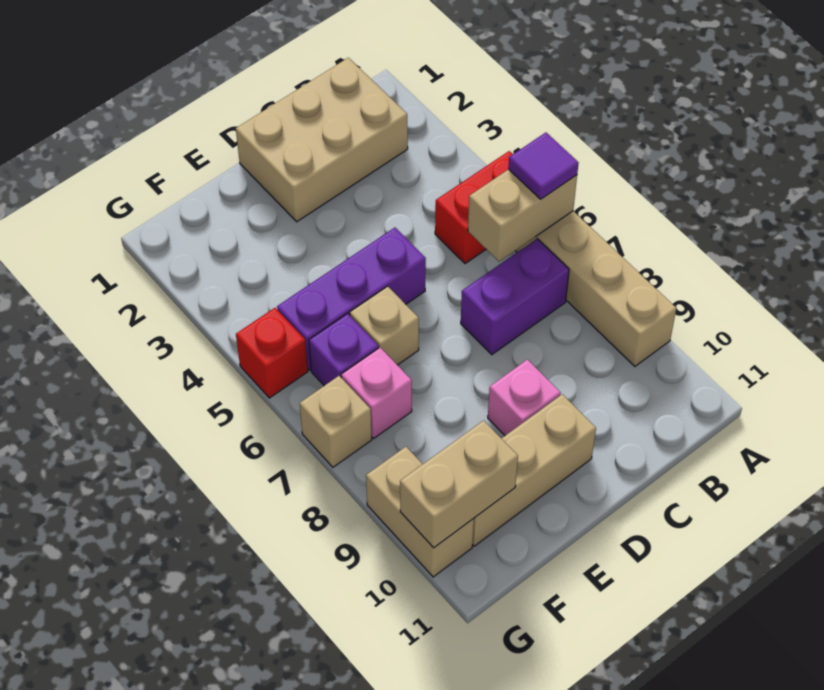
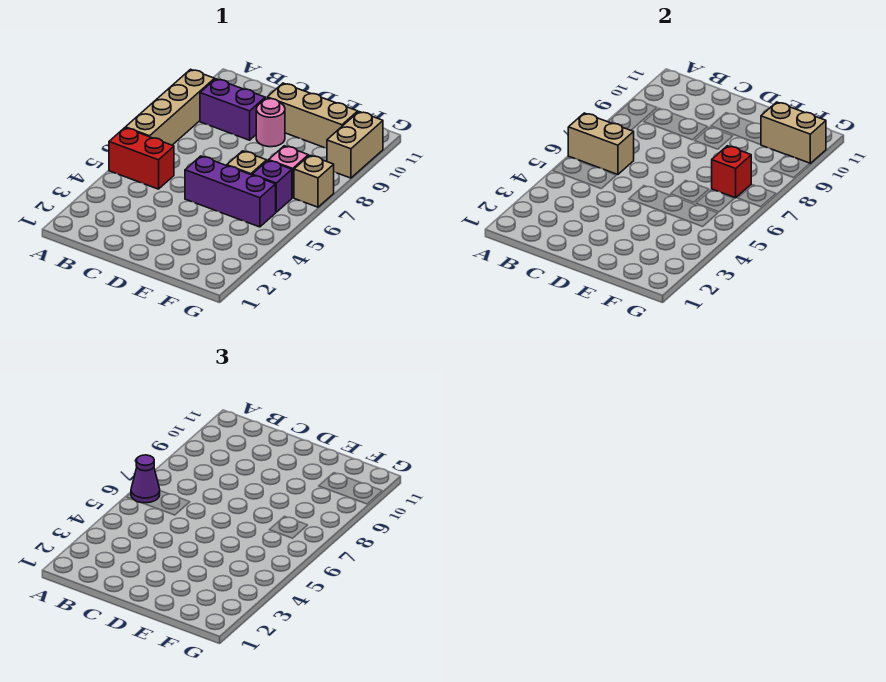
purple tile A6 level 3 -> purple cone A6 level 3
tan brick B1:D2 level 1 -> none
purple brick B7:C7 level 1 -> purple brick B9:C9 level 1
pink brick D9 level 1 -> pink round brick D9 level 1
red brick G5 level 1 -> red brick F7 level 2

